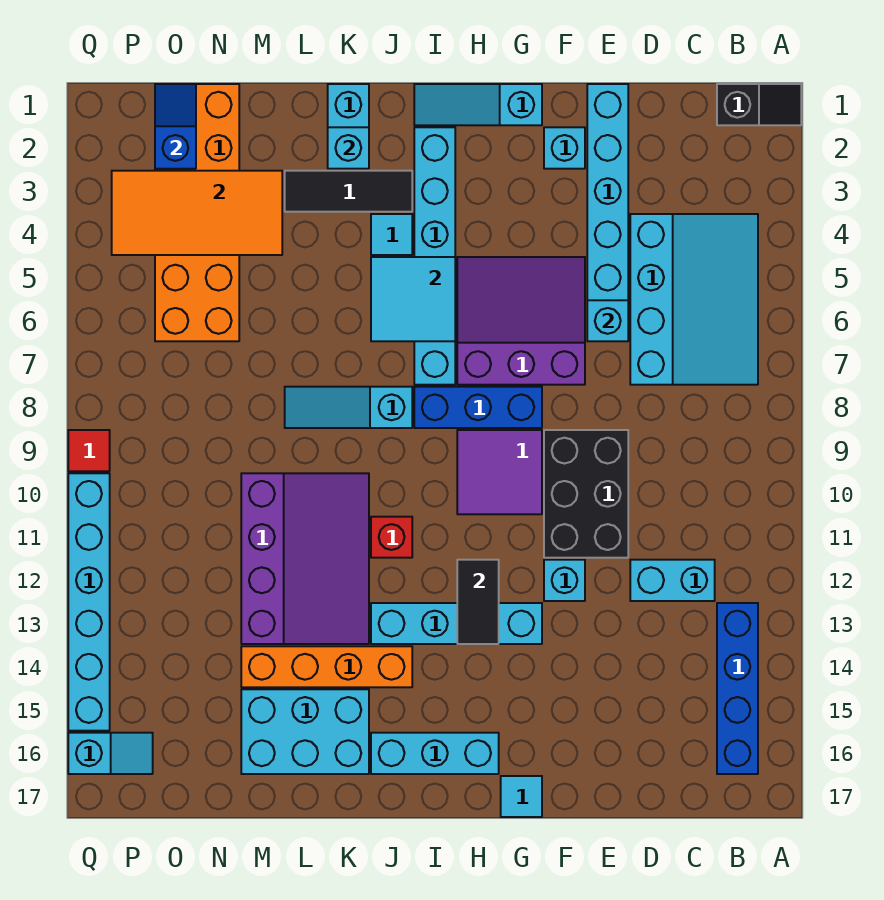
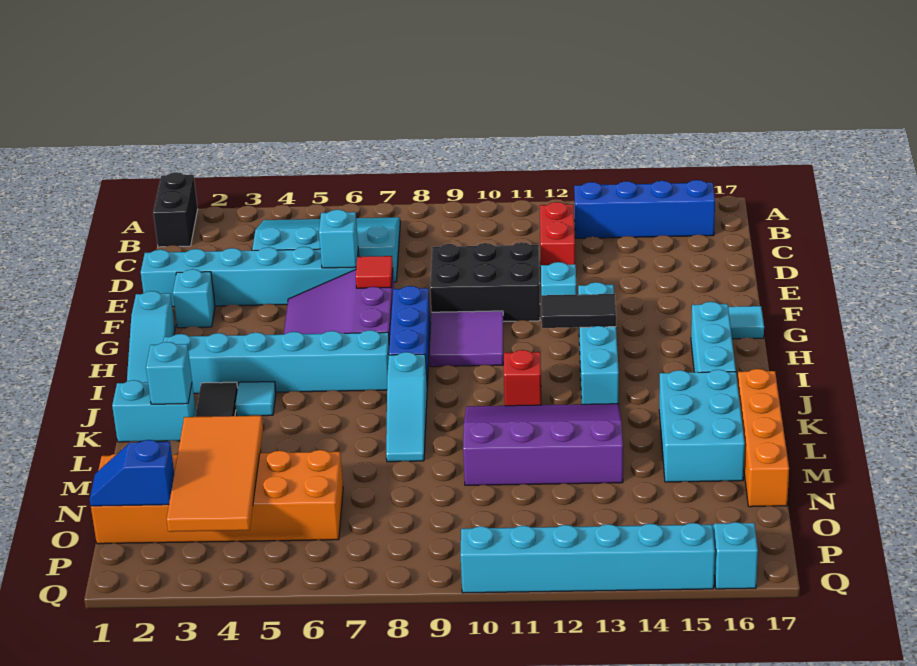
black slope A1:B1 level 1 top B -> black brick A1:B1 level 1
cyan brick C12:D12 level 1 -> red brick C12:D12 level 1
cyan tile I5:J6 level 2 -> none
orange brick J14:M14 level 1 -> orange brick K17:N17 level 1
red tile Q9 level 1 -> red tile F7 level 2

